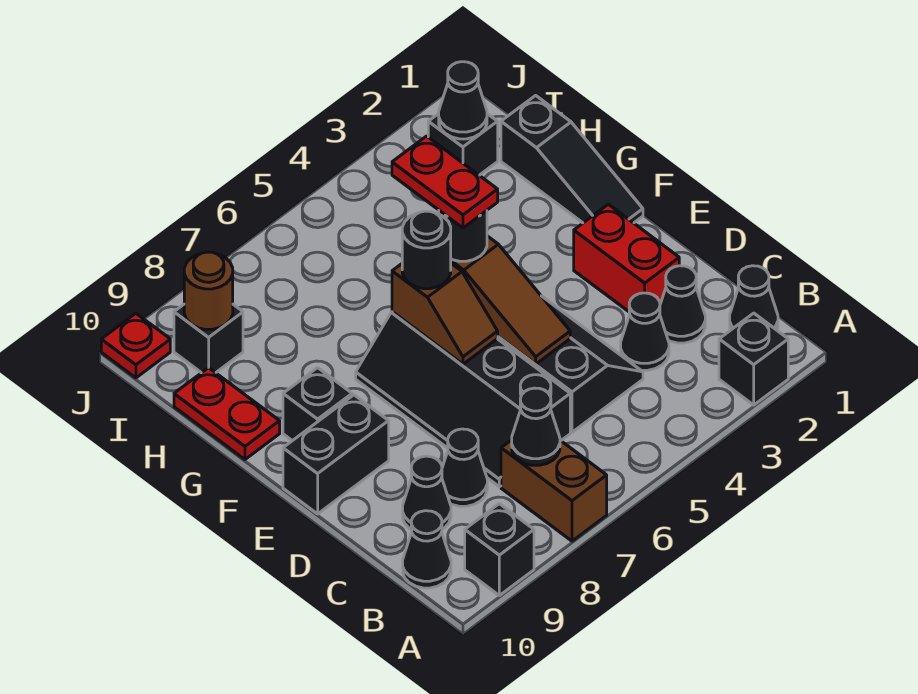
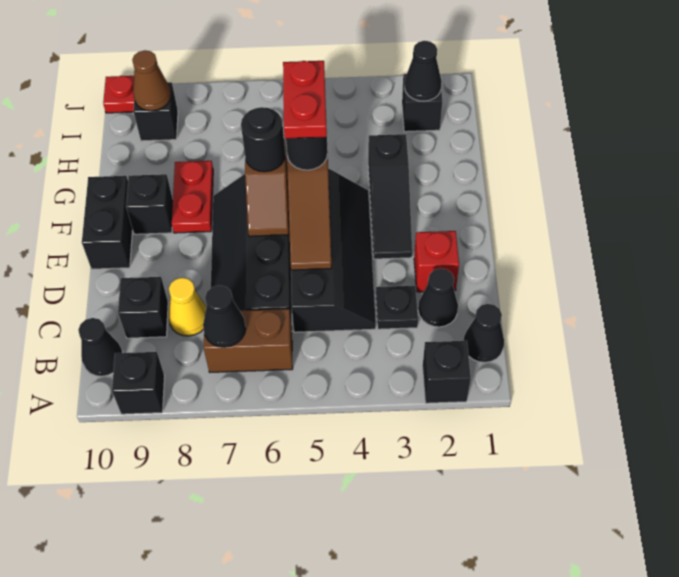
brown brick A7:B7 level 1 -> brown brick B6:B7 level 1
black cone C3 level 1 -> black plate C3 level 1
black cone C8 level 1 -> yellow cone C8 level 1
black cone C9 level 1 -> black brick C9 level 1
red brick D2:E2 level 1 -> red brick D2 level 1
black brick E9:E10 level 1 -> black brick E10:F10 level 1
black slope F1:H1 level 1 top H -> black slope E3:G3 level 1 top G
red plate G10:H10 level 1 -> red plate F8:G8 level 1
brown round brick I9 level 2 -> brown cone I9 level 2

